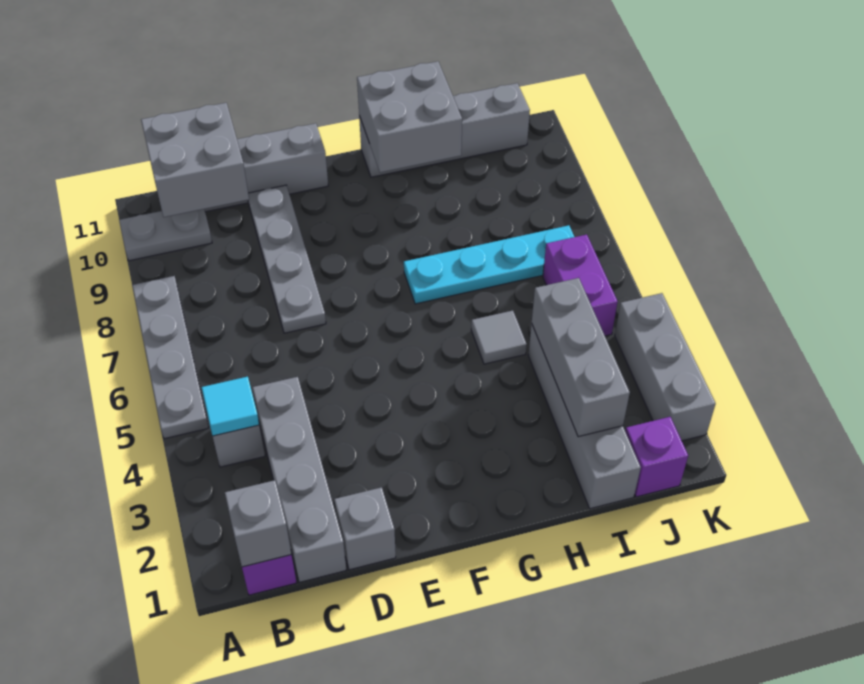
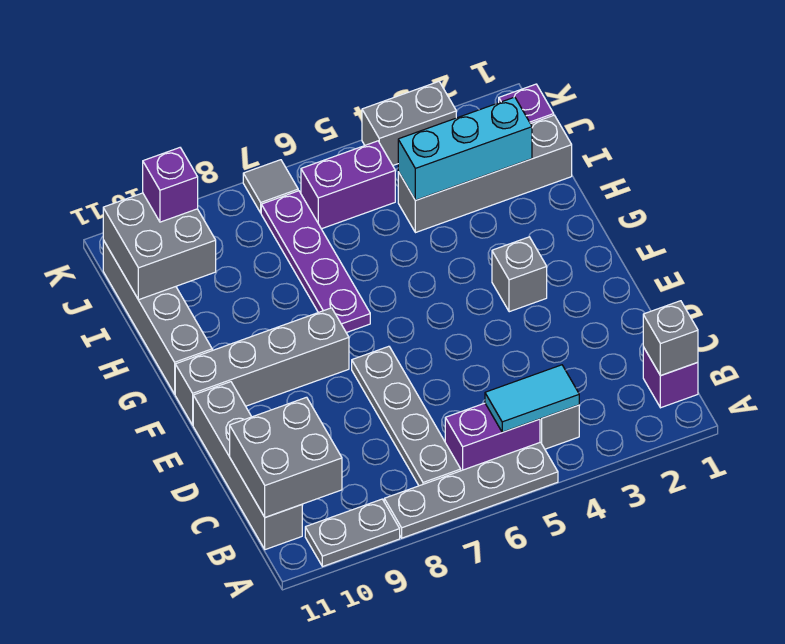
grey plate A10:B10 level 1 -> grey plate A9:A10 level 1
cyan tile B4 level 2 -> cyan tile B4:B5 level 2
none -> purple brick B5:B6 level 1
grey brick C1:C4 level 1 -> grey brick F8:F11 level 1
grey brick D1 level 1 -> grey brick F3 level 1
grey plate D7:D10 level 1 -> grey plate B7:E7 level 1
cyan plate G7:J7 level 1 -> purple plate G7:J7 level 1
grey brick G10:H11 level 2 -> grey brick I10:J11 level 2
grey tile H5 level 1 -> grey tile K7 level 1
grey brick I2:I4 level 2 -> cyan brick I2:I4 level 2
none -> purple brick J10 level 3
grey brick K2:K4 level 1 -> grey brick K3:K4 level 1

